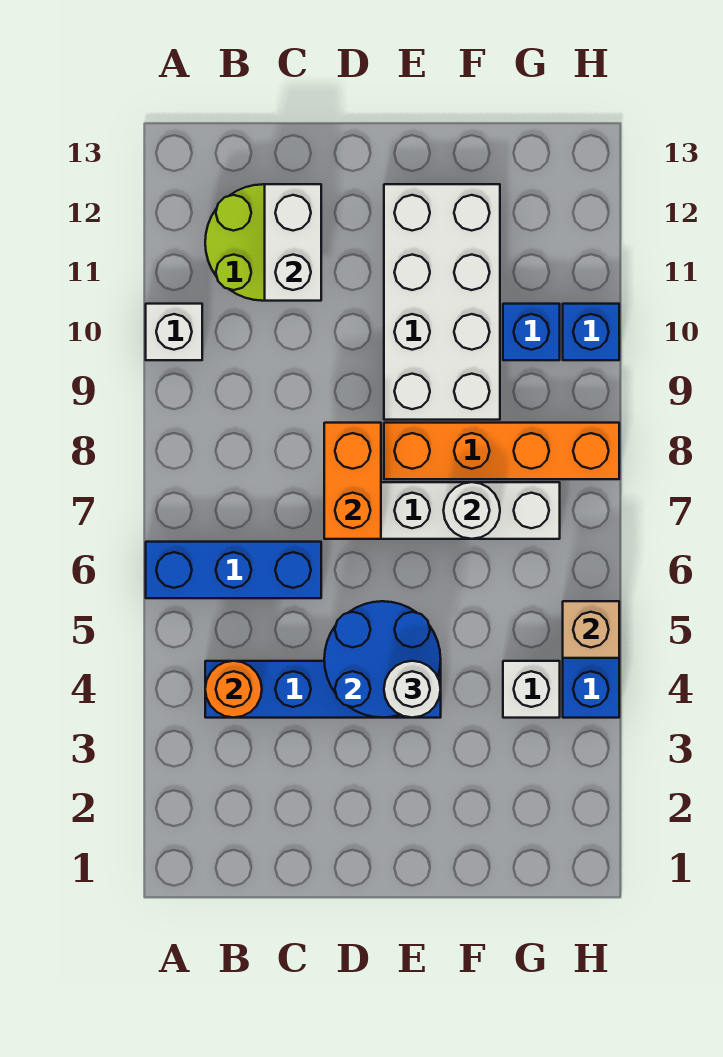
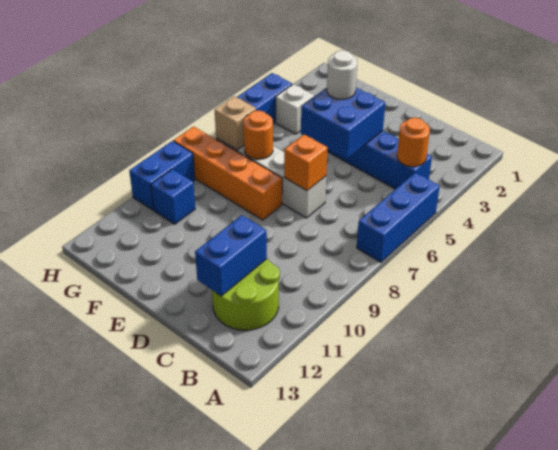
blue brick A6:C6 level 1 -> blue brick A5:A7 level 1
white brick A10 level 1 -> none
white brick C11:C12 level 2 -> blue brick C11:C12 level 2
blue round brick D4:E5 level 2 -> blue brick D4:E5 level 2
orange brick D7:D8 level 2 -> orange brick D7 level 2
white brick E9:F12 level 1 -> none
white round brick F7 level 2 -> orange round brick F7 level 2
tan brick H5 level 2 -> tan brick G7 level 2
blue brick H10 level 1 -> blue brick H9:H10 level 1

